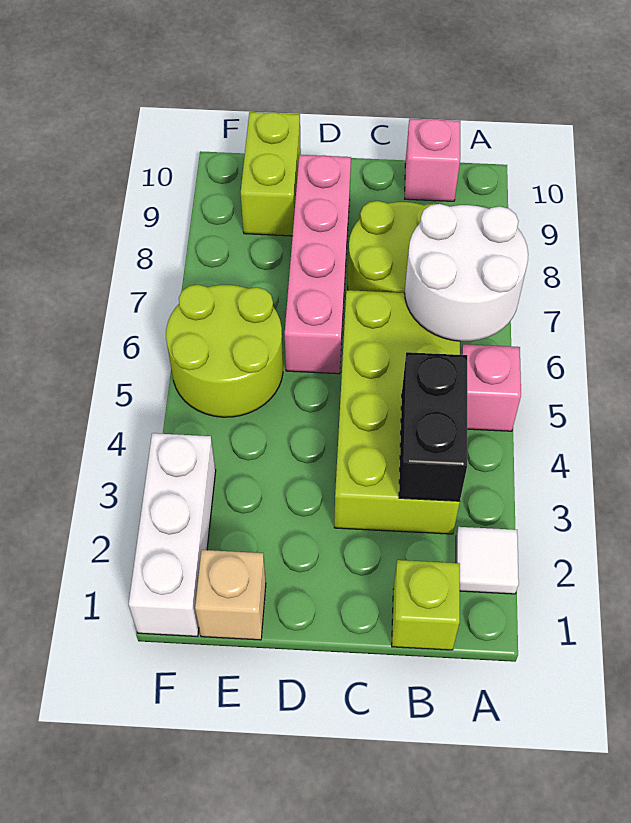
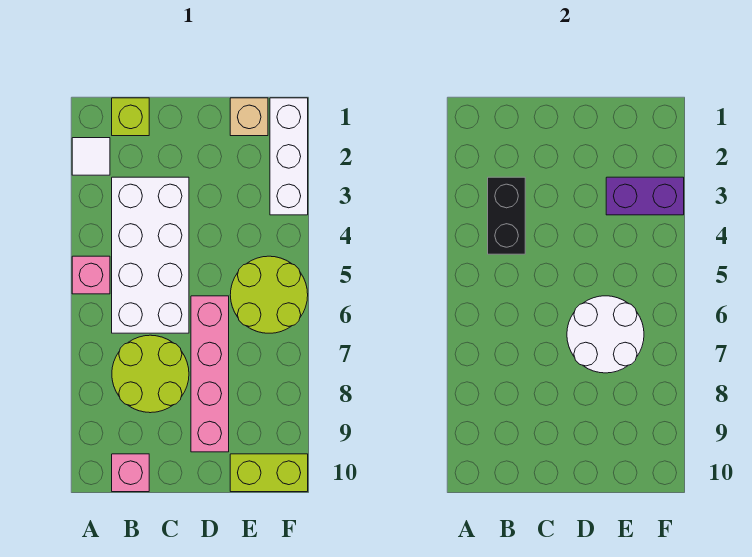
white round brick A6:B7 level 2 -> white round brick D6:E7 level 2
lime brick B3:C6 level 1 -> white brick B3:C6 level 1
none -> purple brick E3:F3 level 2
lime brick E9:E10 level 1 -> lime brick E10:F10 level 1

